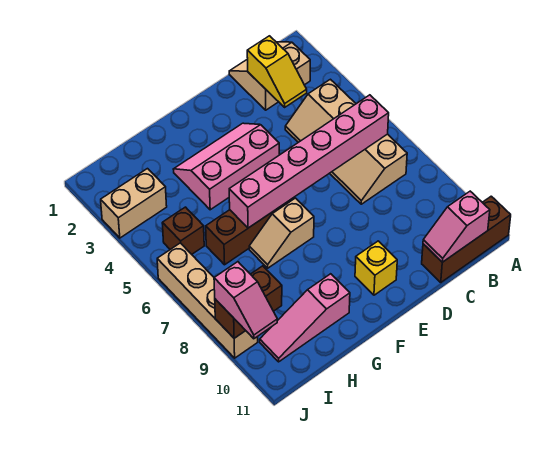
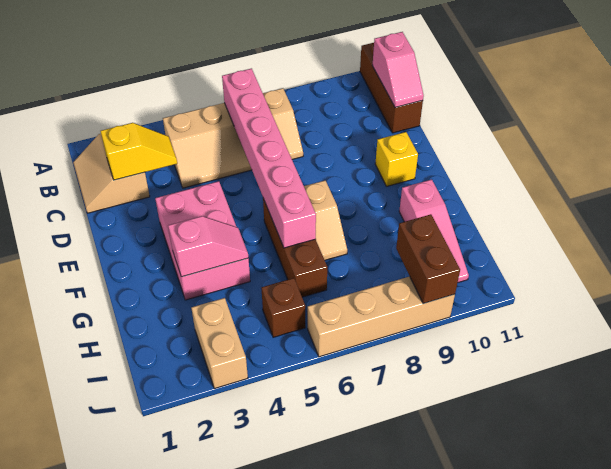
pink slope E3:G4 level 1 top 4 -> pink brick E3:G4 level 1
pink slope J9:J10 level 3 top 9 -> pink slope G3:G4 level 2 top 3

